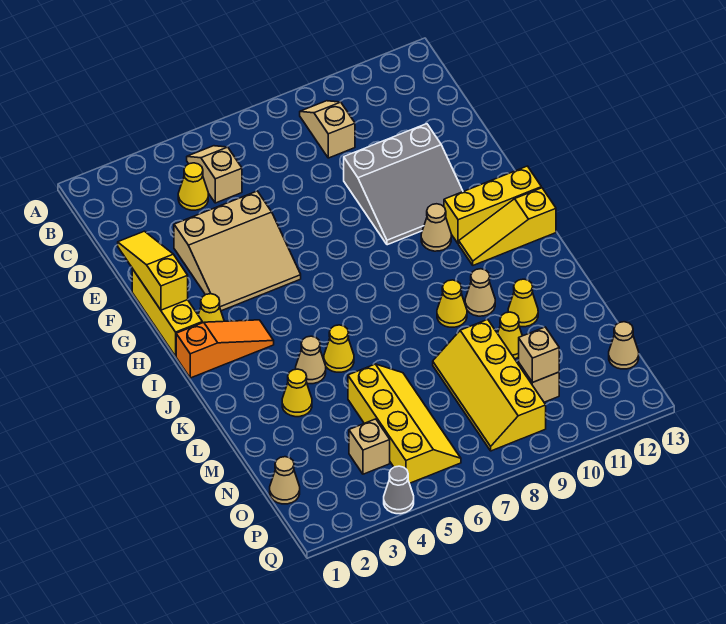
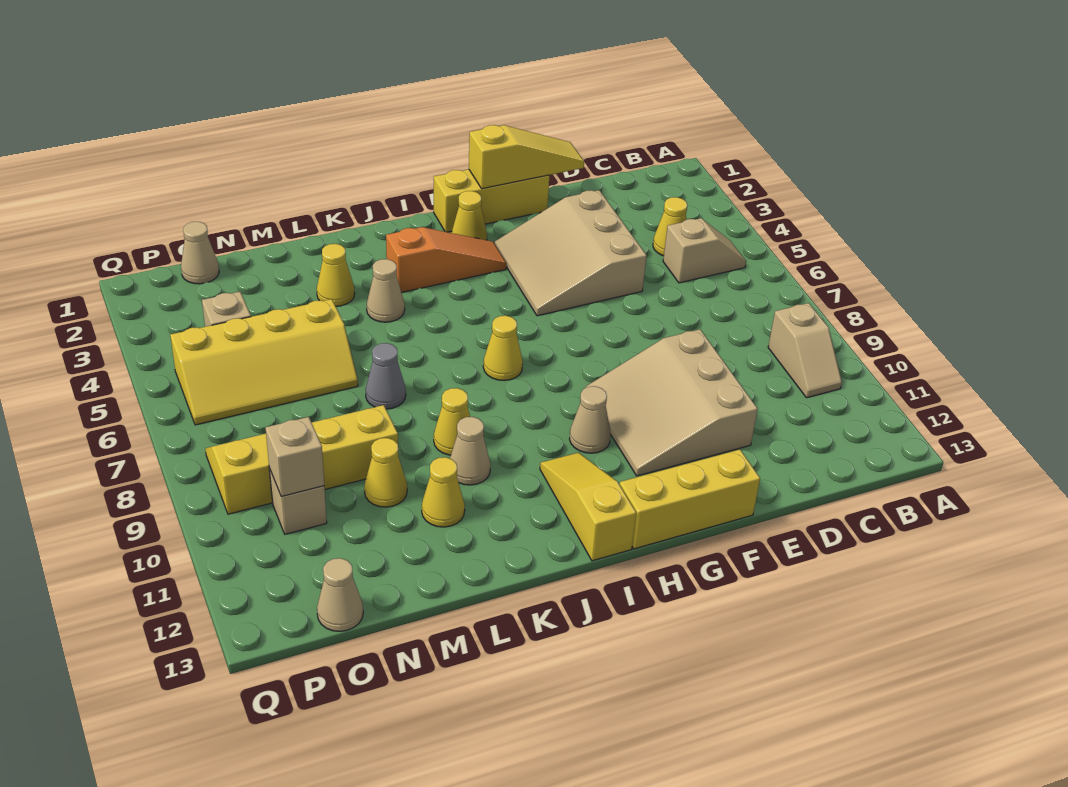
tan slope B9:C9 level 1 top C -> tan slope B9:B10 level 1 top 9
grey slope E9:G11 level 1 top E -> tan slope E9:G11 level 1 top E
yellow brick H11:H13 level 1 -> yellow brick F13:H13 level 1
orange slope I1:I3 level 1 top 1 -> orange slope H3:J3 level 1 top J
yellow cone K5 level 1 -> yellow cone I7 level 1
grey cone Q4 level 1 -> grey cone L7 level 1

